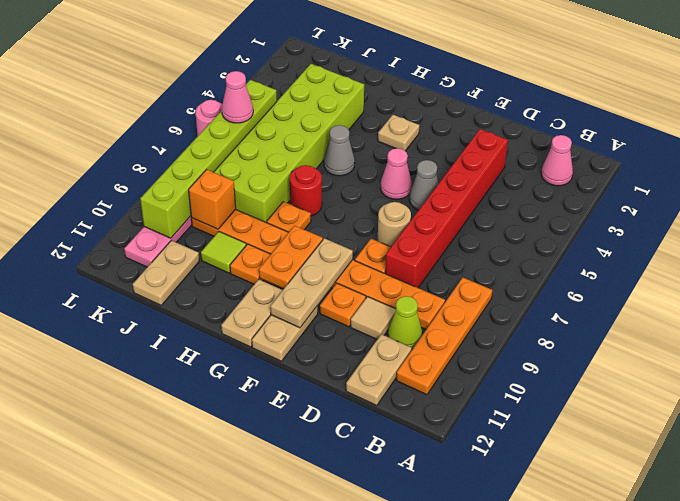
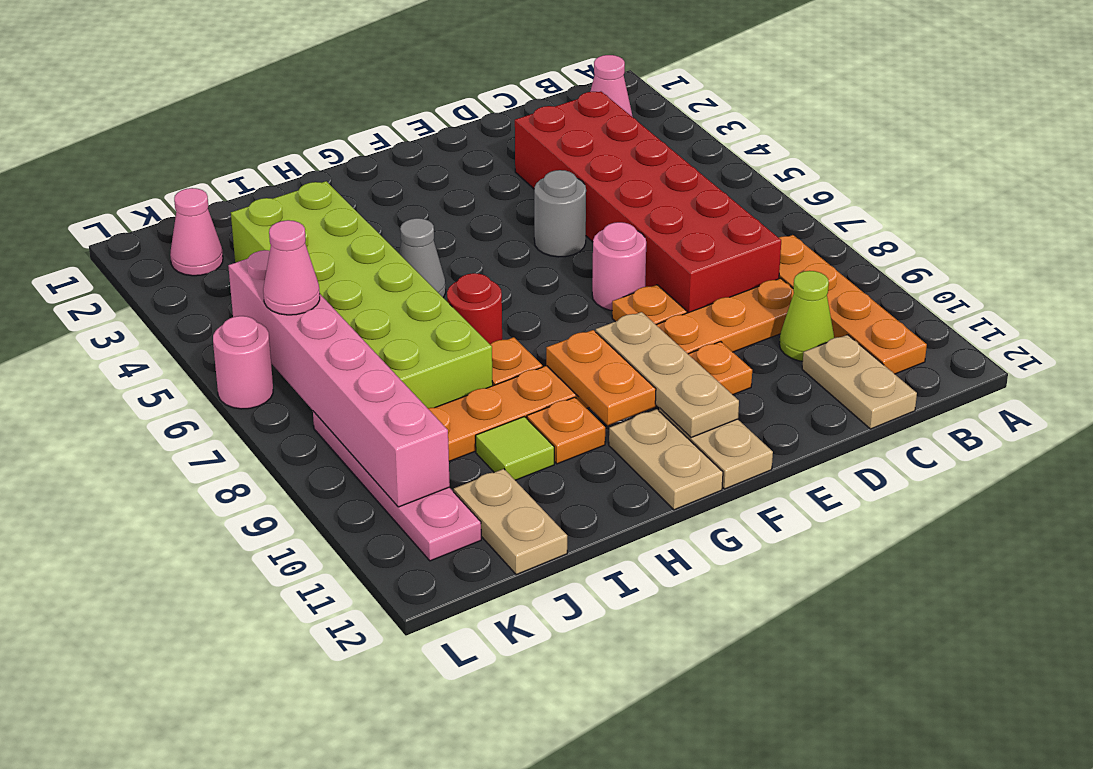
red brick D3:D8 level 1 -> red brick C3:D8 level 1
tan tile D10 level 1 -> none
grey cone E5 level 1 -> grey round brick E5 level 1
tan round brick E7 level 1 -> pink round brick E7 level 1
pink cone F5 level 1 -> pink cone K2 level 1
tan plate G3 level 1 -> none
orange brick J9 level 2 -> none
lime brick K5:K10 level 2 -> pink brick K5:K10 level 2

